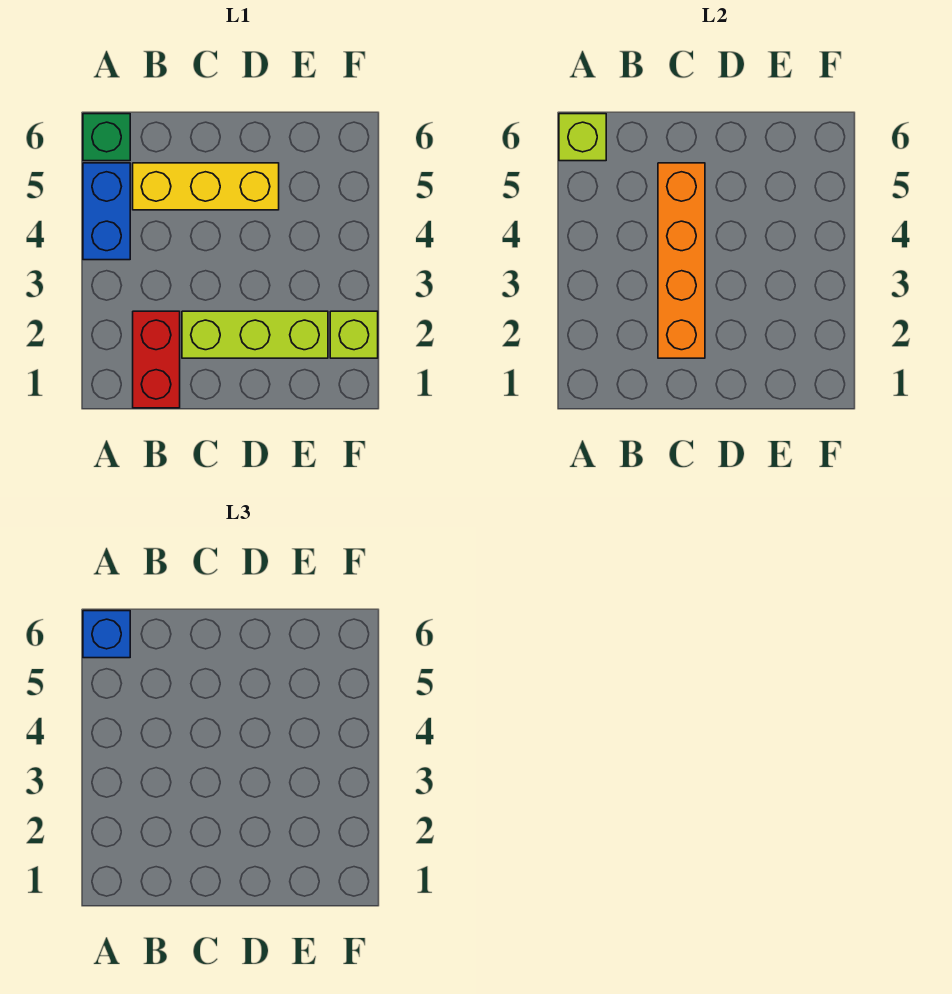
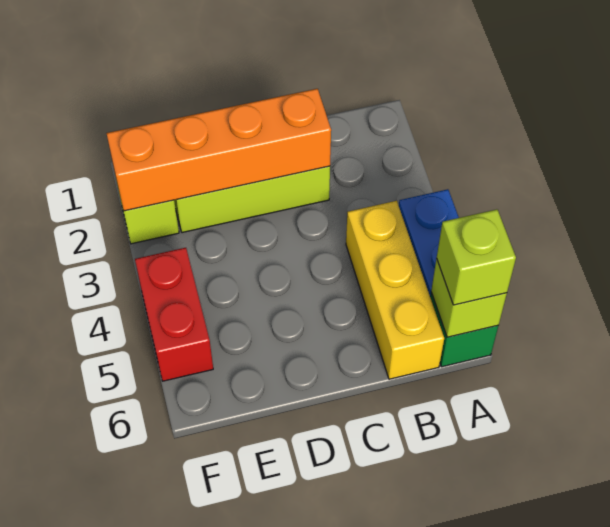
blue brick A6 level 3 -> lime brick A6 level 3
red brick B1:B2 level 1 -> red brick F4:F5 level 1
yellow brick B5:D5 level 1 -> yellow brick B4:B6 level 1
orange brick C2:C5 level 2 -> orange brick C2:F2 level 2

